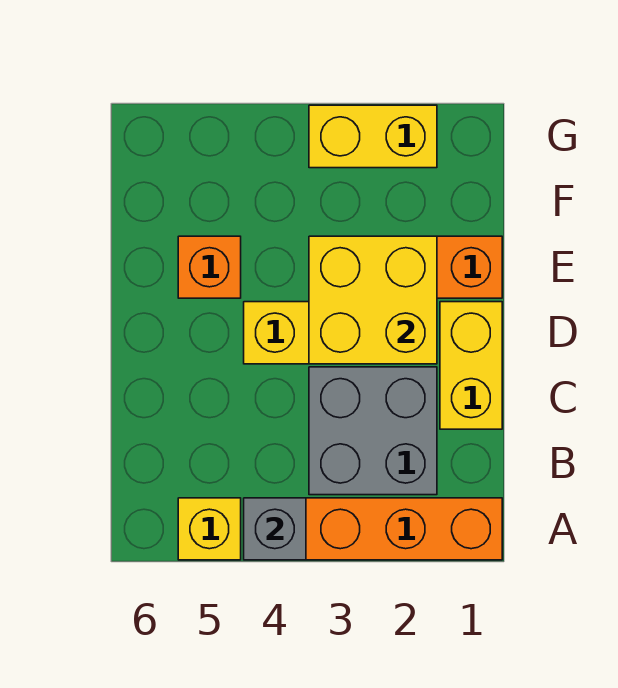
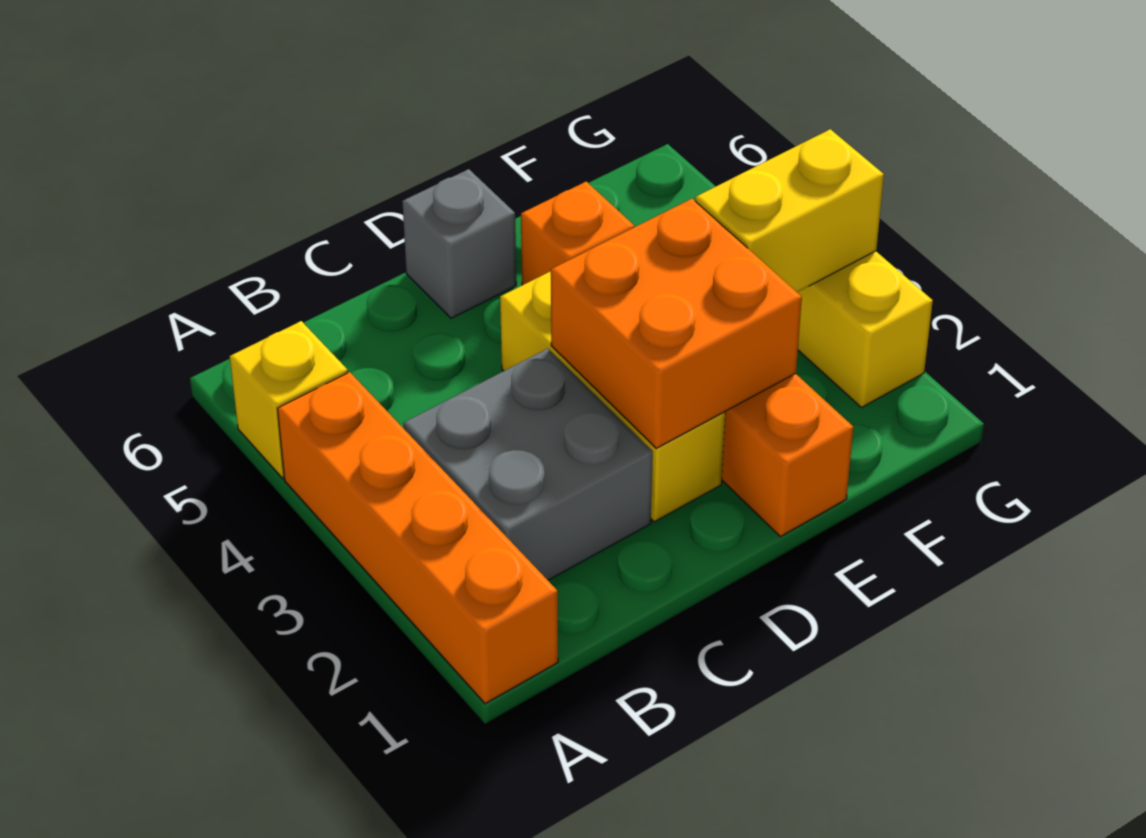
grey brick A4 level 2 -> grey brick D6 level 1
yellow brick C1:D1 level 1 -> yellow brick F3:G3 level 2
yellow brick D2:E3 level 2 -> orange brick D2:E3 level 2

